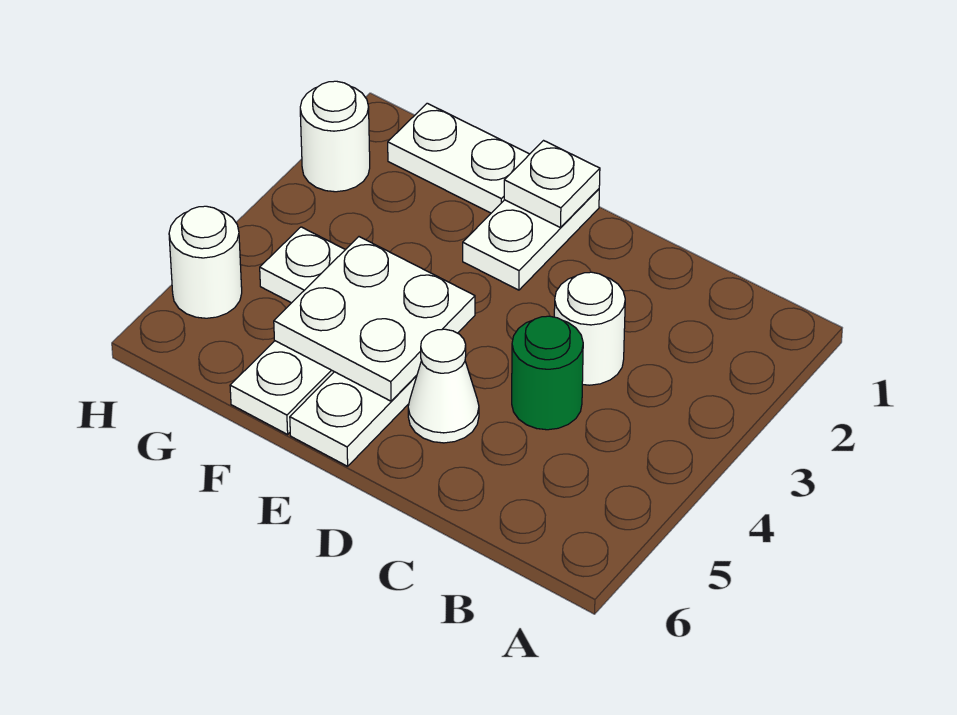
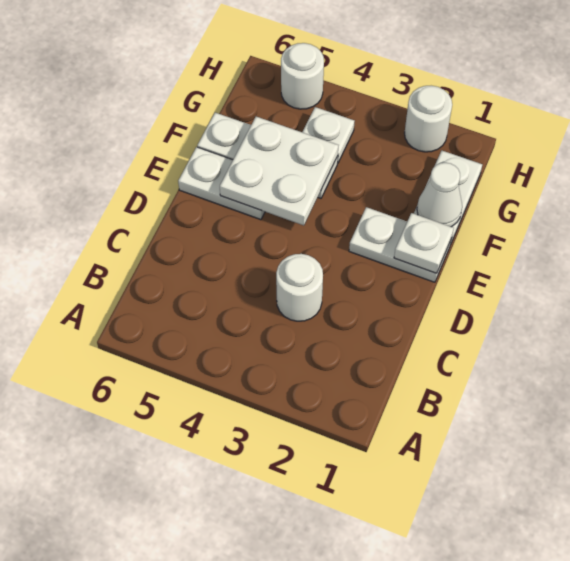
green round brick C4 level 1 -> none
white cone D5 level 1 -> white cone F1 level 2

